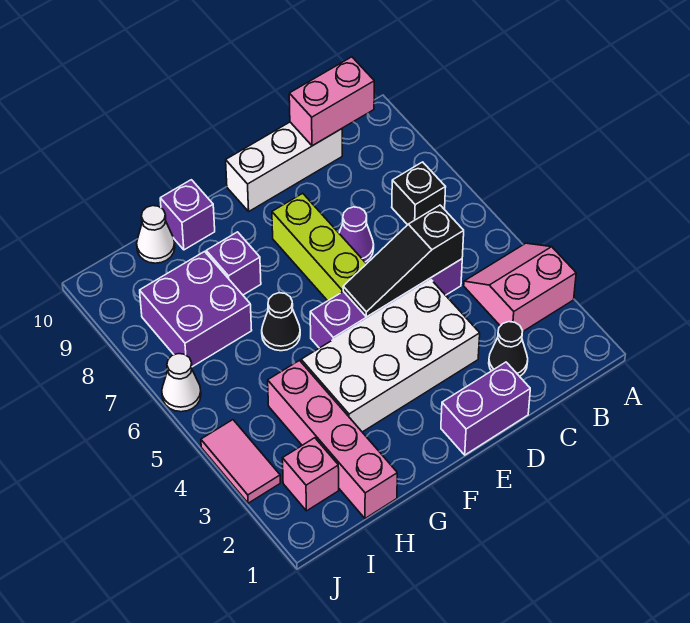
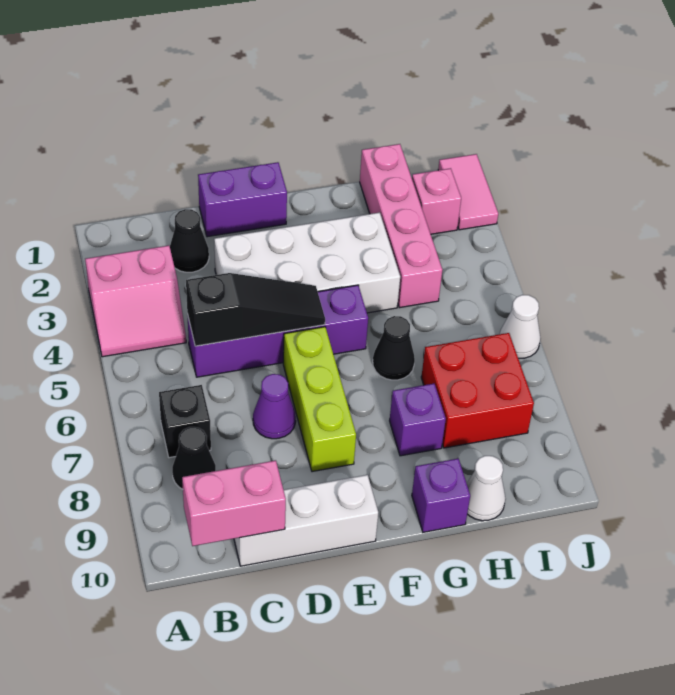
none -> black cone B8 level 1
purple brick H7:I8 level 1 -> red brick H7:I8 level 1
pink tile J3:J4 level 1 -> pink tile J1:J2 level 1

